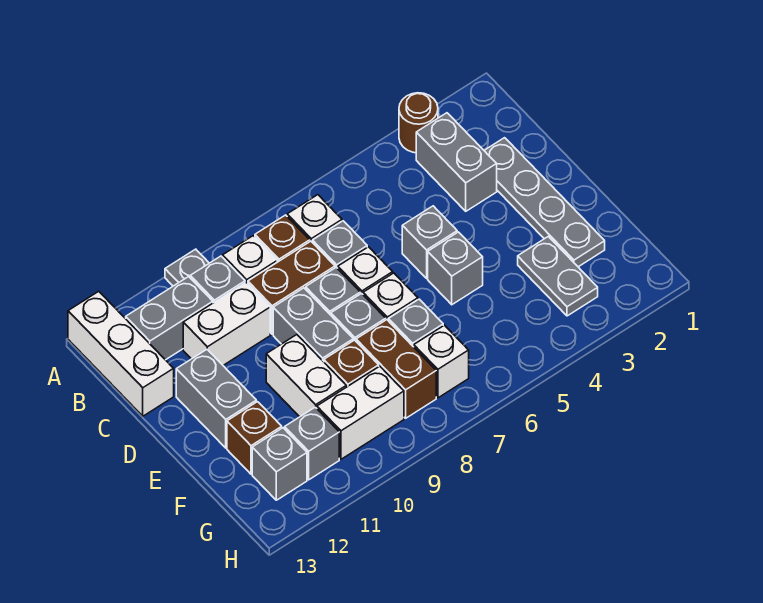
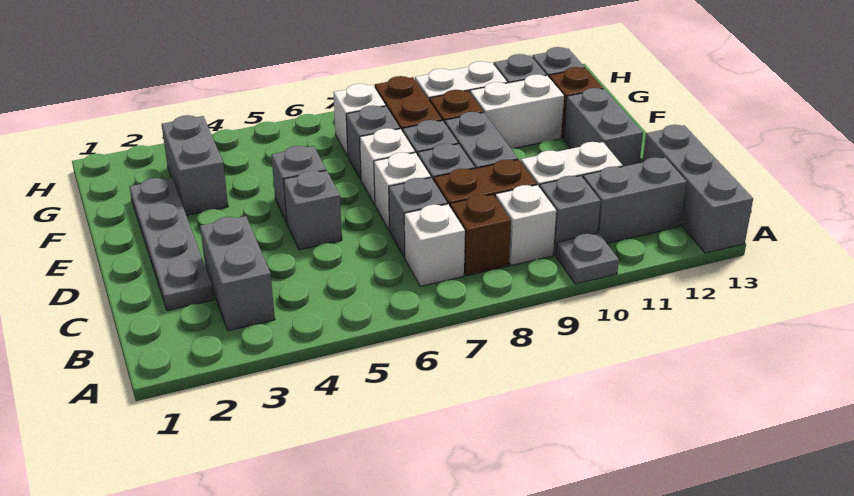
brown round brick A3 level 1 -> none
white brick A13:C13 level 1 -> grey brick A13:C13 level 1
white brick E10:F10 level 1 -> white brick F10:F11 level 1
grey plate F3:G3 level 1 -> grey brick F3:G3 level 1

